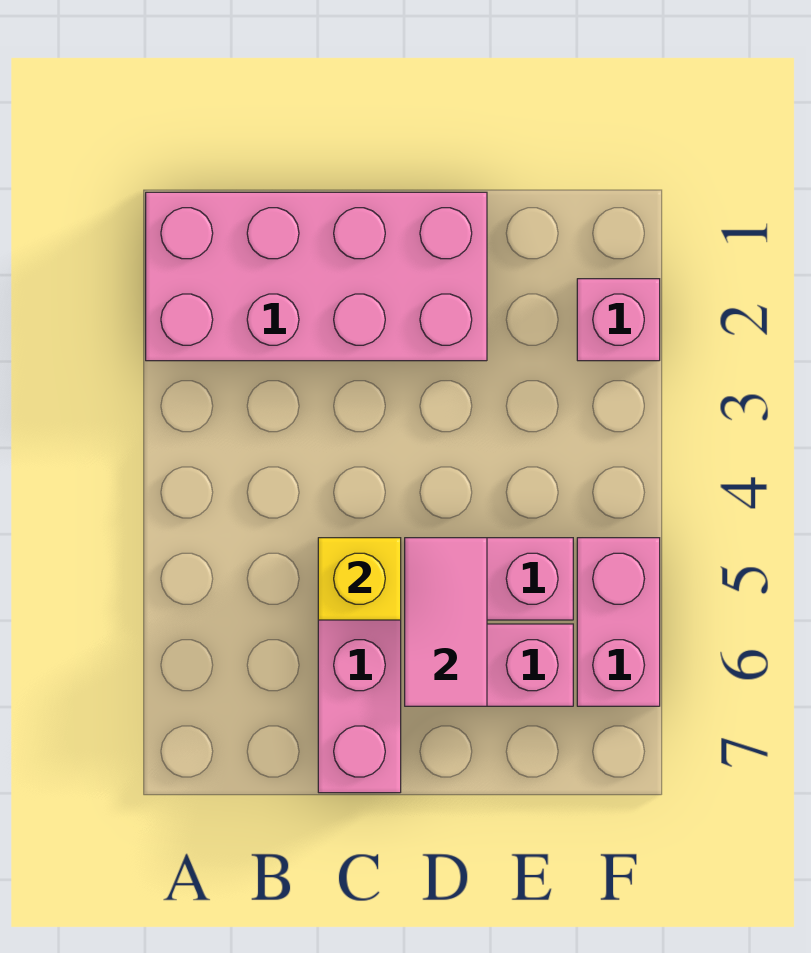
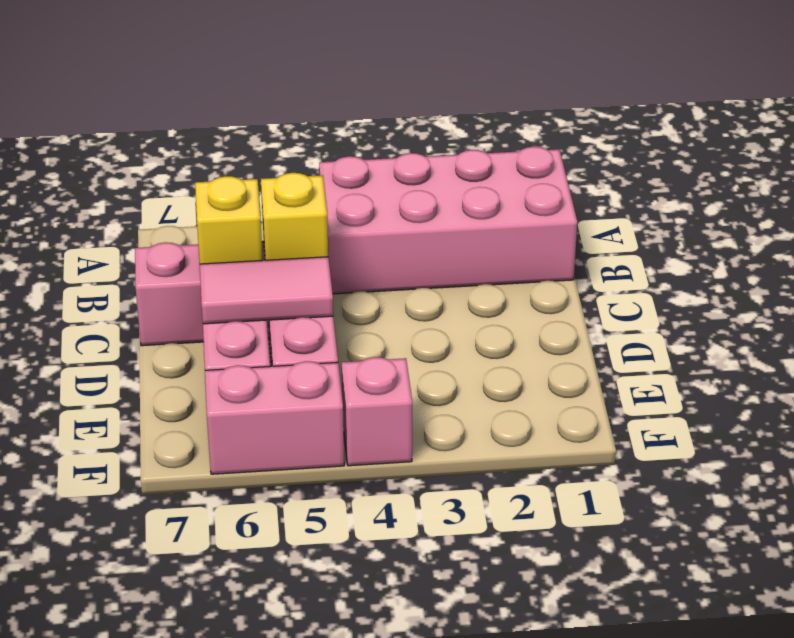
pink brick A1:D2 level 1 -> pink brick A1:B4 level 1
none -> yellow brick C6 level 2
pink brick F2 level 1 -> pink brick F4 level 1

